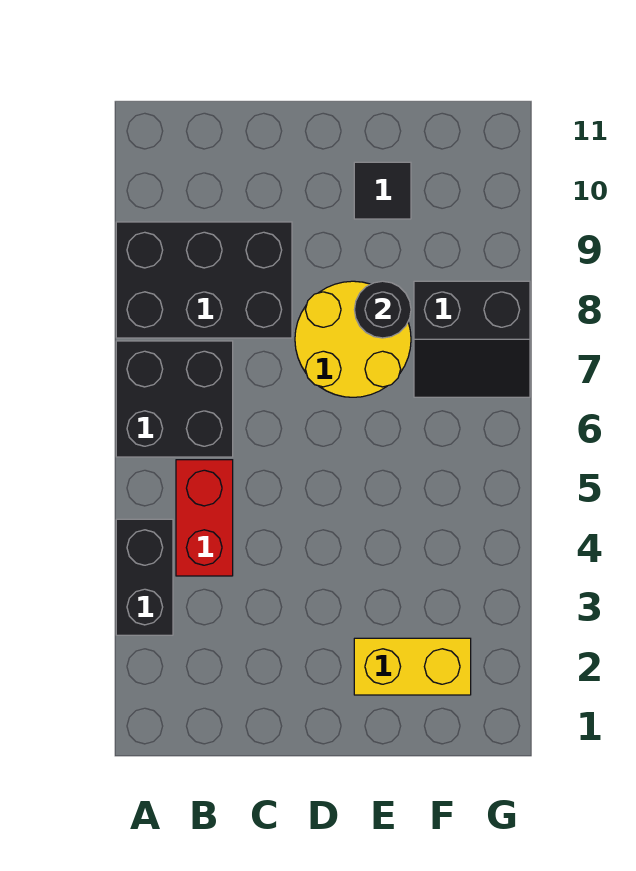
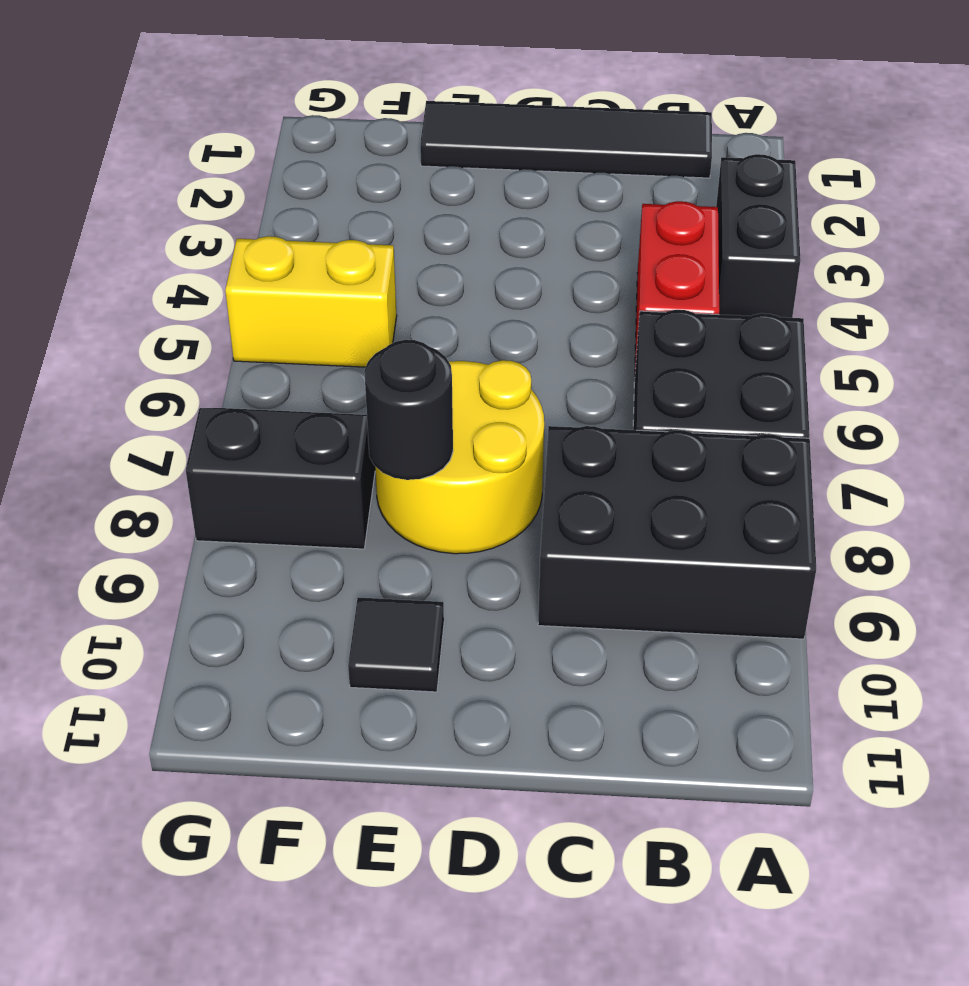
none -> black tile B1:E1 level 1
yellow brick E2:F2 level 1 -> yellow brick F5:G5 level 1

